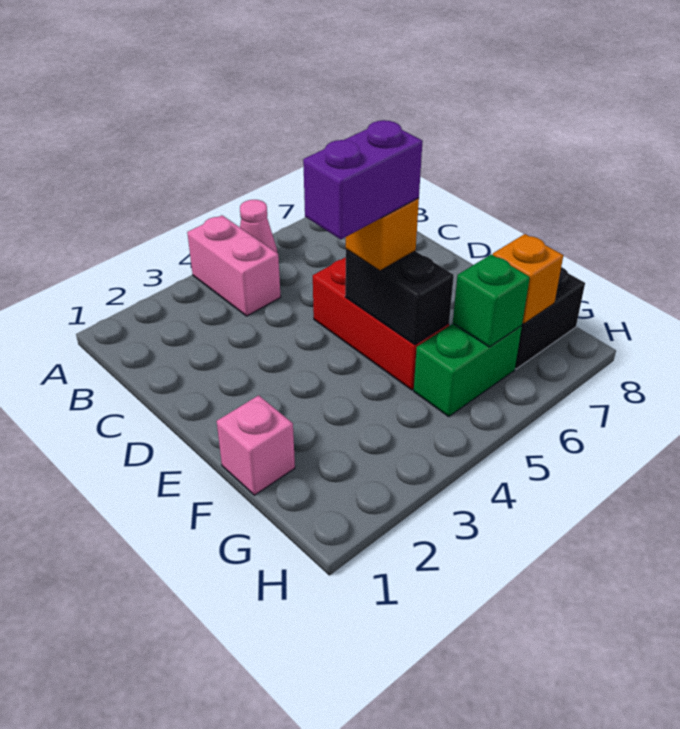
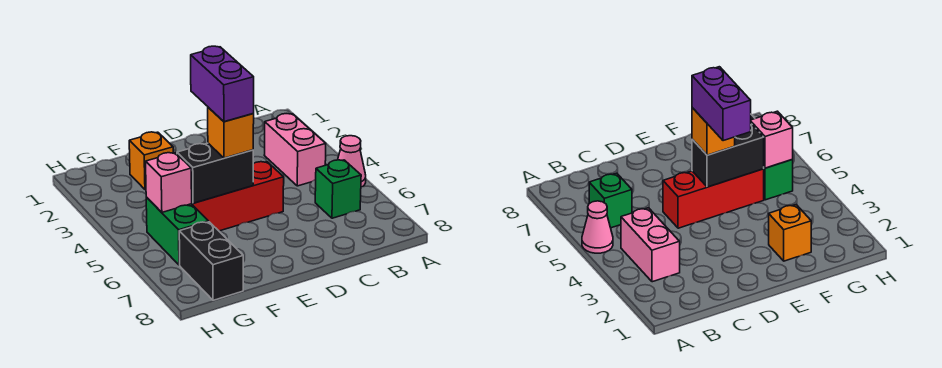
pink brick A4:B4 level 1 -> pink brick B3:B4 level 1
pink brick F1 level 1 -> pink brick G5 level 2
green brick G6 level 2 -> green brick B6 level 1
orange brick G7 level 2 -> orange brick F2 level 1

